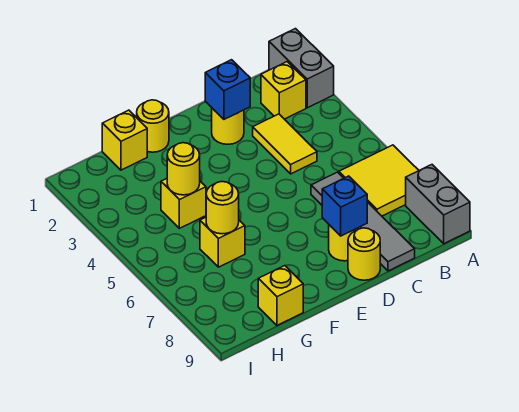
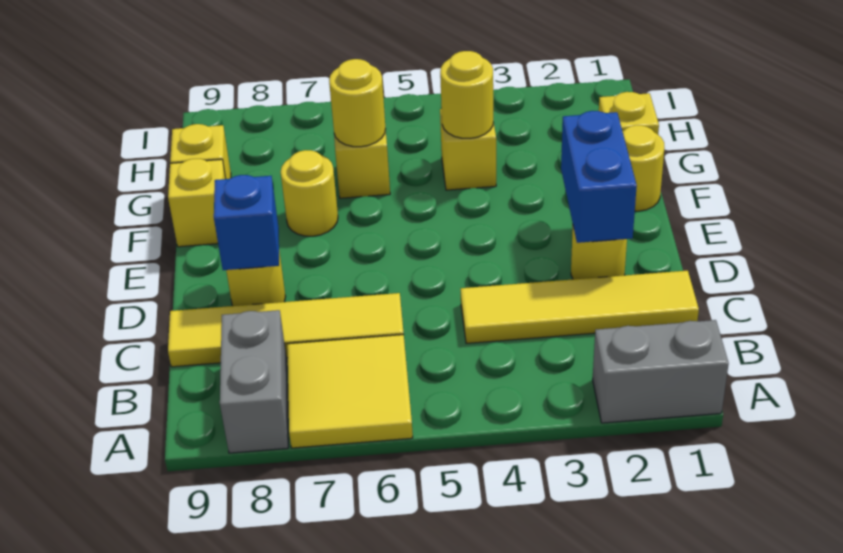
grey brick A8:A9 level 1 -> grey brick A8:B8 level 1
yellow brick B2 level 1 -> yellow brick F9 level 1
yellow tile C3:C4 level 1 -> yellow tile C1:C4 level 1
grey tile C6:C9 level 1 -> yellow tile C6:C9 level 1
blue brick D2 level 2 -> blue brick D2:E2 level 2
yellow round brick D9 level 1 -> yellow round brick F7 level 1

